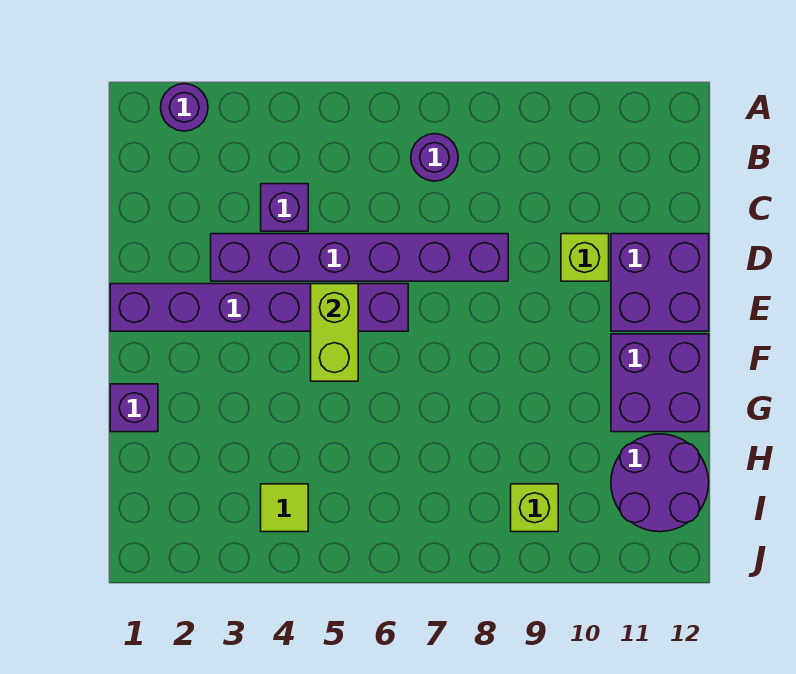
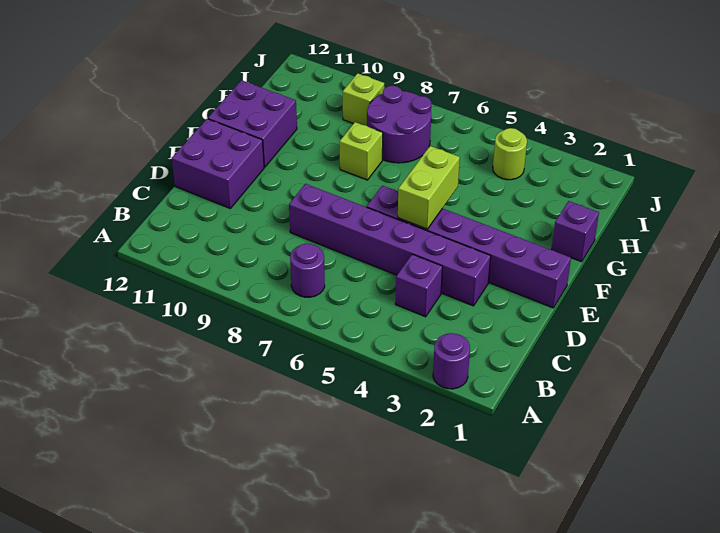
lime brick D10 level 1 -> lime brick G8 level 1
purple round brick H11:I12 level 1 -> purple round brick H7:I8 level 1
lime tile I4 level 1 -> lime round brick I4 level 1

